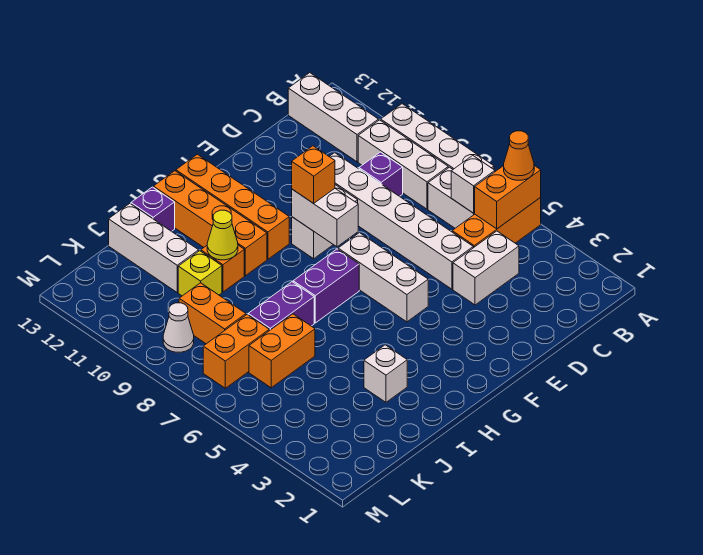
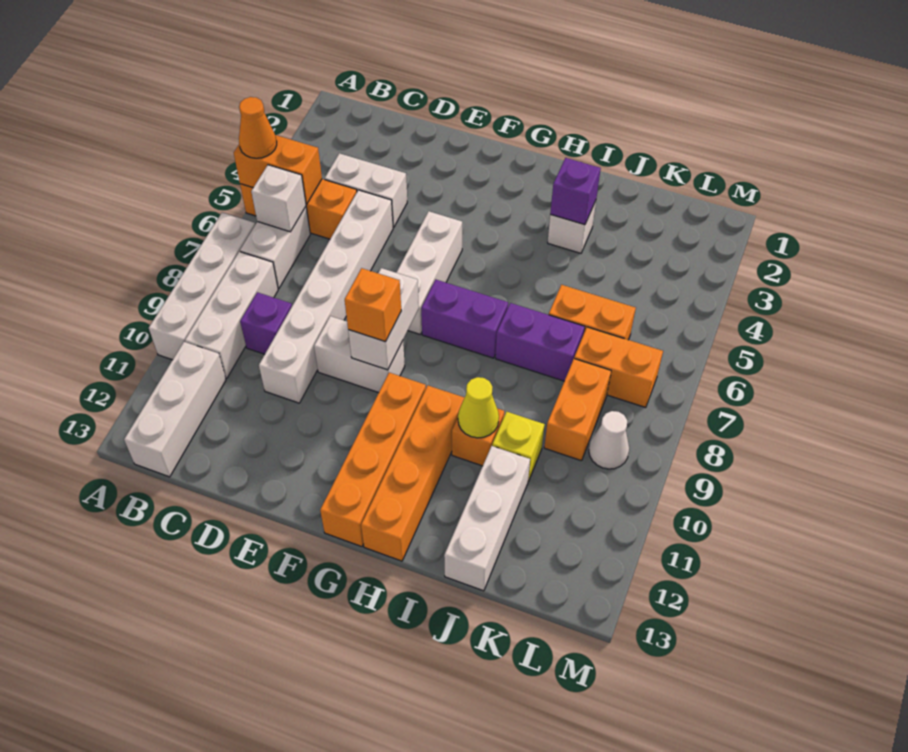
purple brick I13 level 1 -> purple brick I3 level 2

